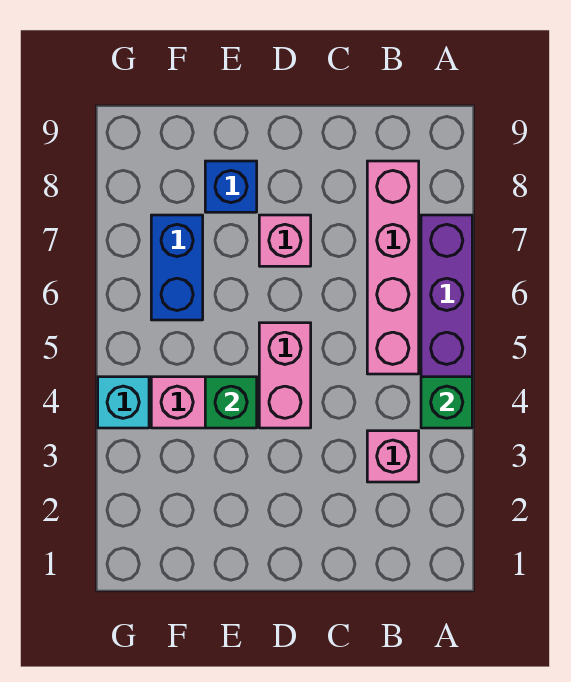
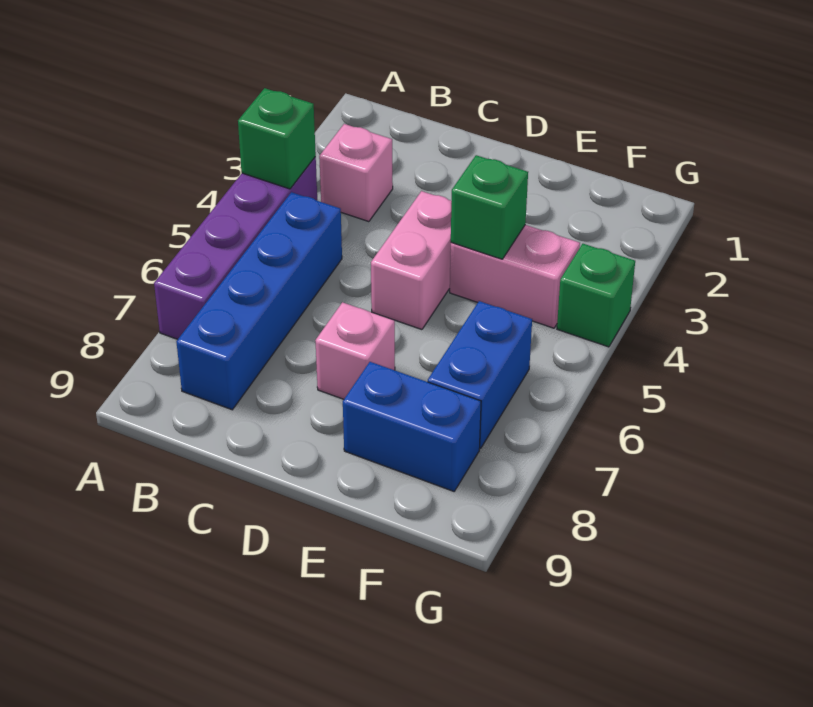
pink brick B5:B8 level 1 -> blue brick B5:B8 level 1
blue brick E8 level 1 -> blue brick E8:F8 level 1
cyan brick G4 level 1 -> green brick G4 level 1

